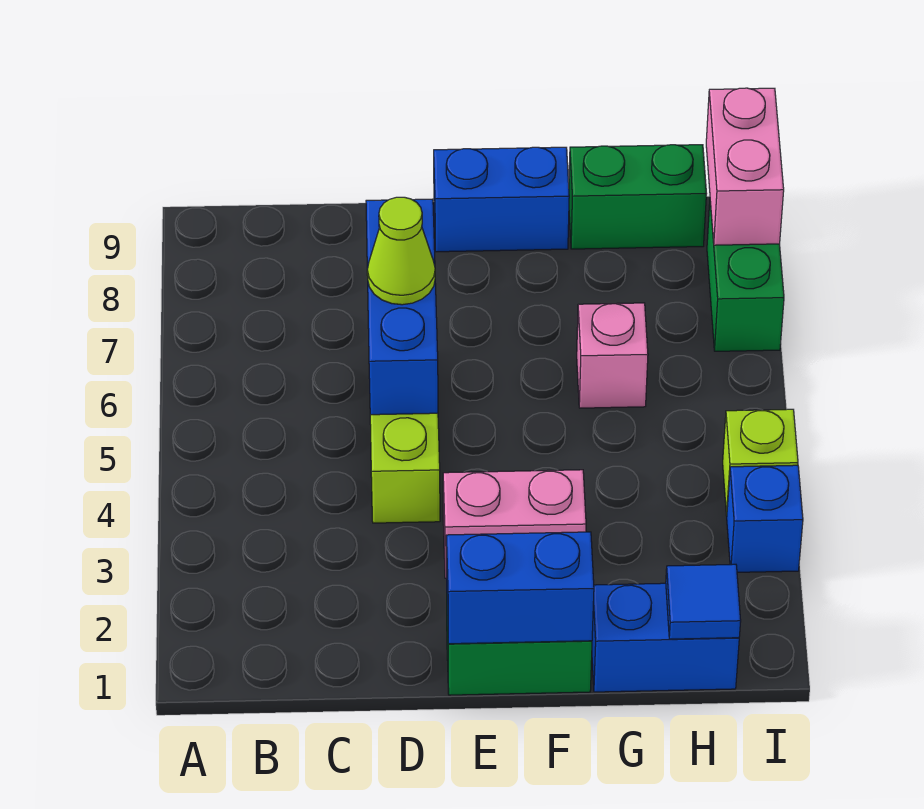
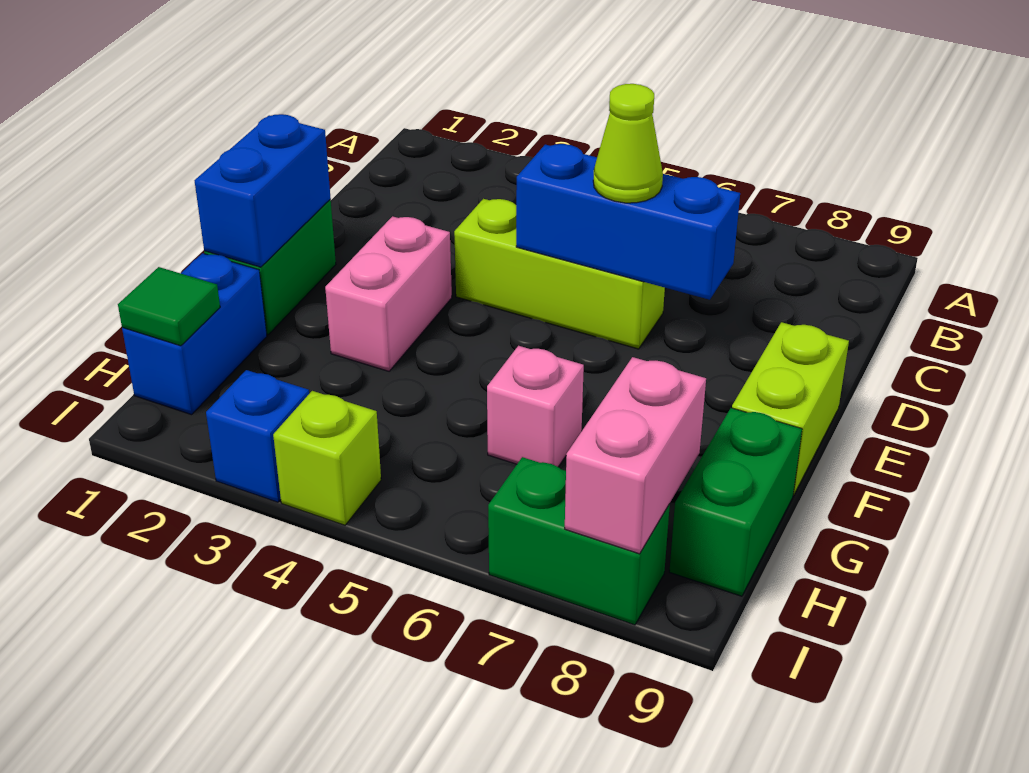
blue brick E9:F9 level 1 -> lime brick E9:F9 level 1
blue tile H1 level 2 -> green tile H1 level 2
pink brick I8:I9 level 2 -> pink brick H8:I8 level 2

